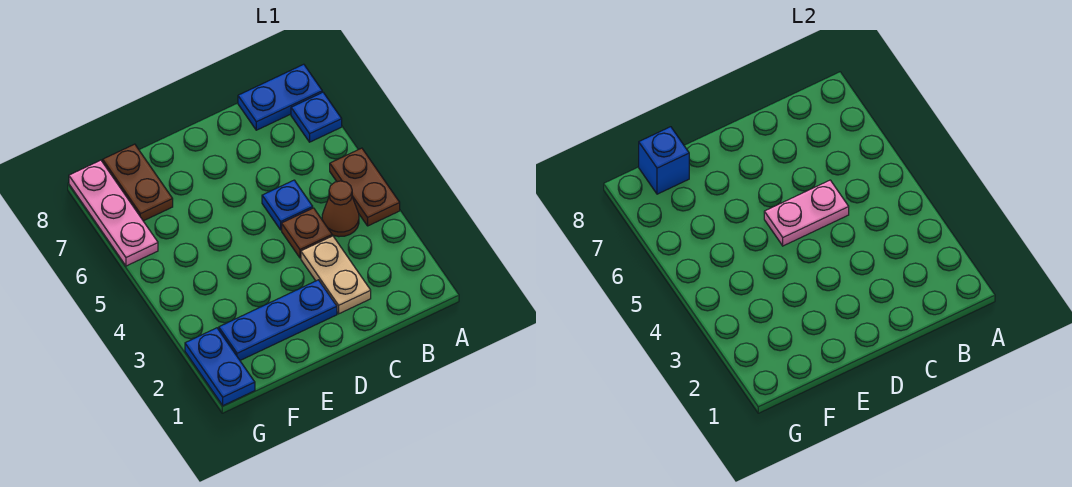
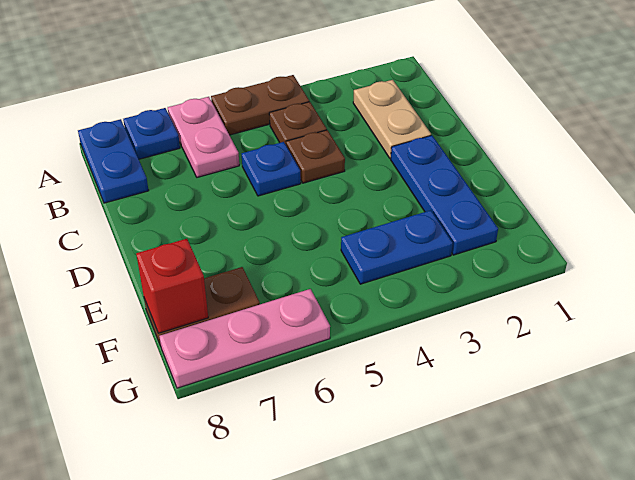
brown cone B4 level 1 -> brown plate B4 level 1
tan plate C2:C3 level 1 -> tan plate B2:C2 level 1
pink plate C5:D5 level 2 -> pink plate A6:B6 level 1
blue brick F8 level 2 -> red brick F8 level 2
blue plate G1:G2 level 1 -> blue plate F3:F4 level 1

